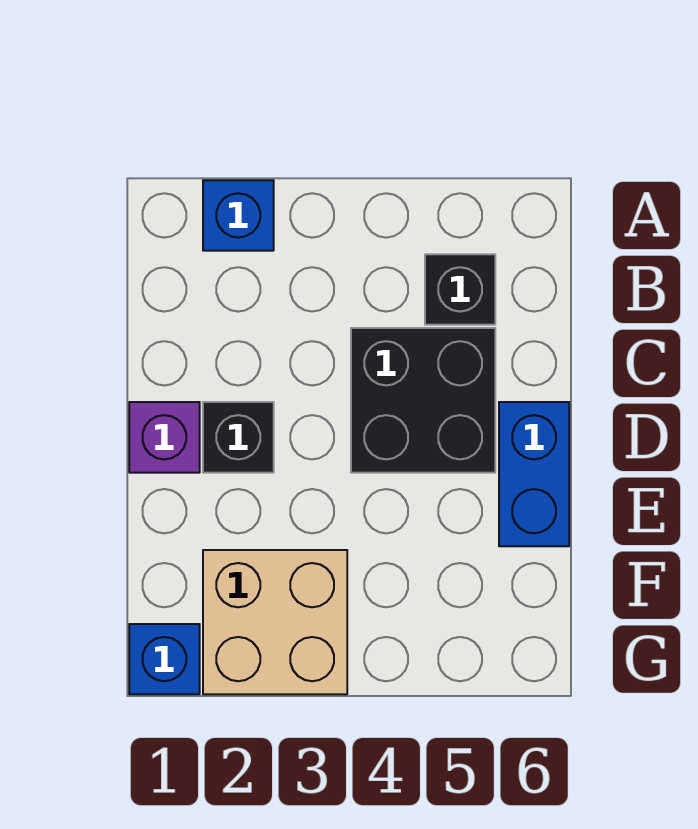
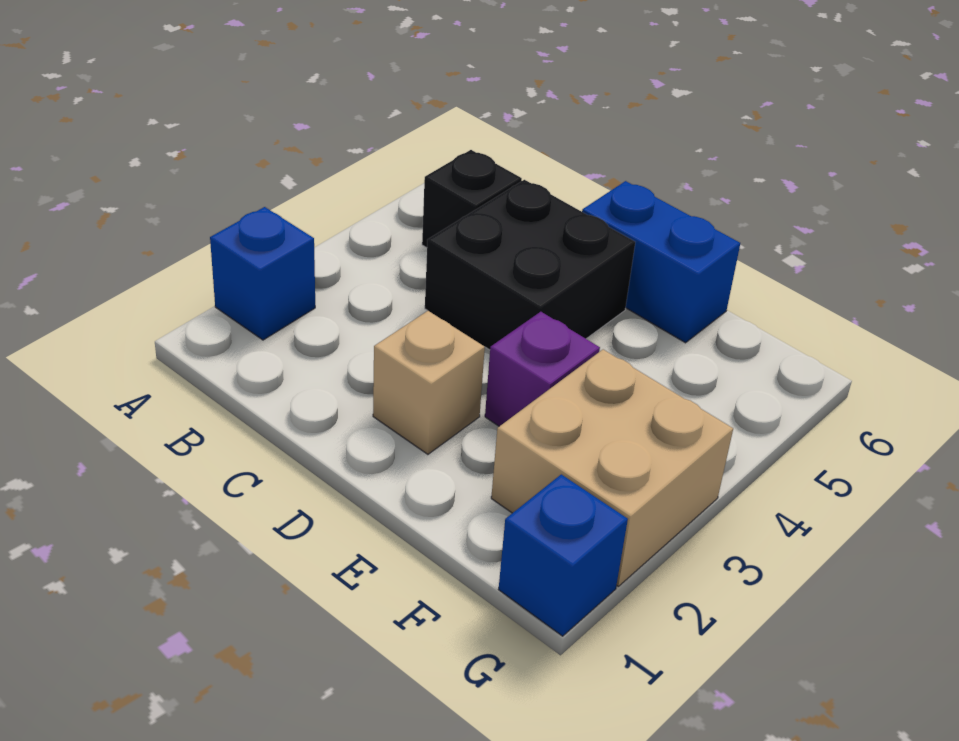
purple brick D1 level 1 -> purple brick E3 level 1
black brick D2 level 1 -> tan brick D2 level 1

